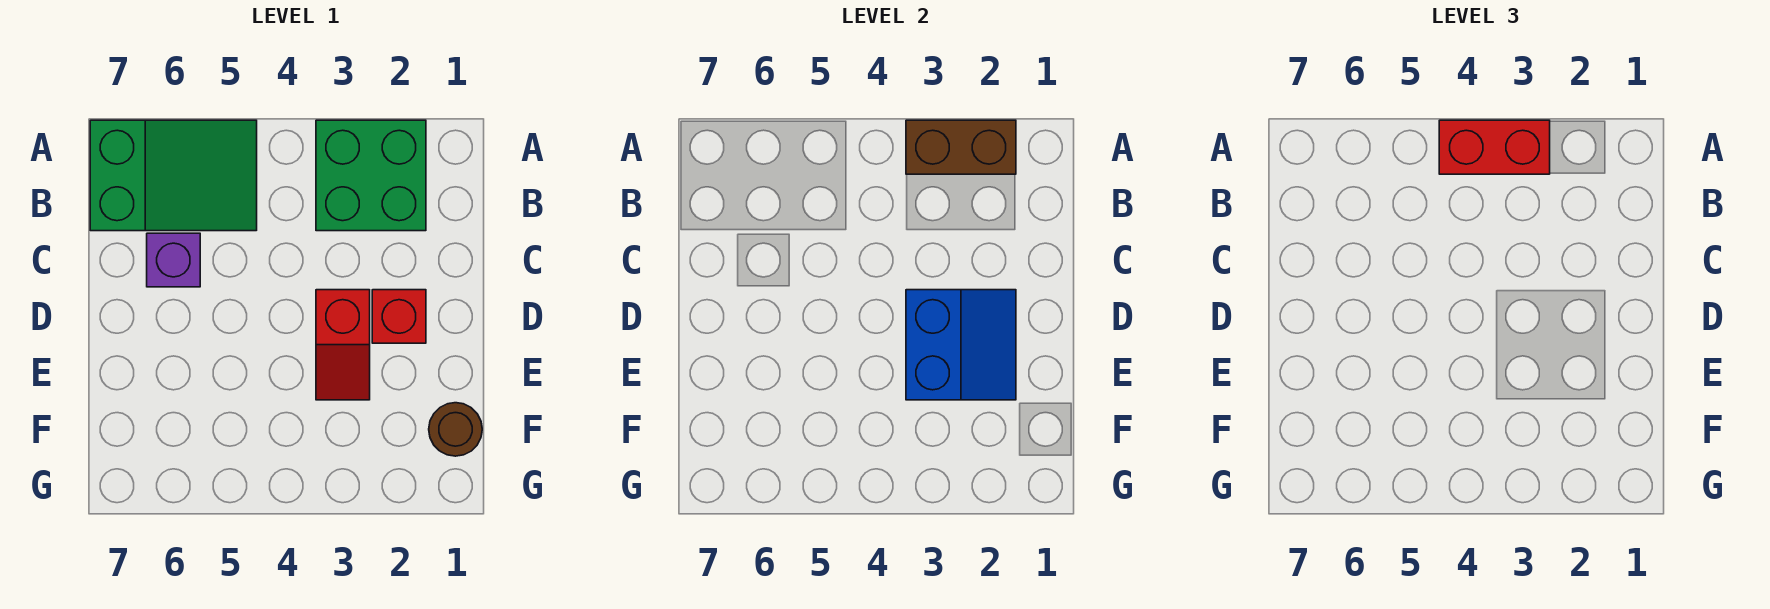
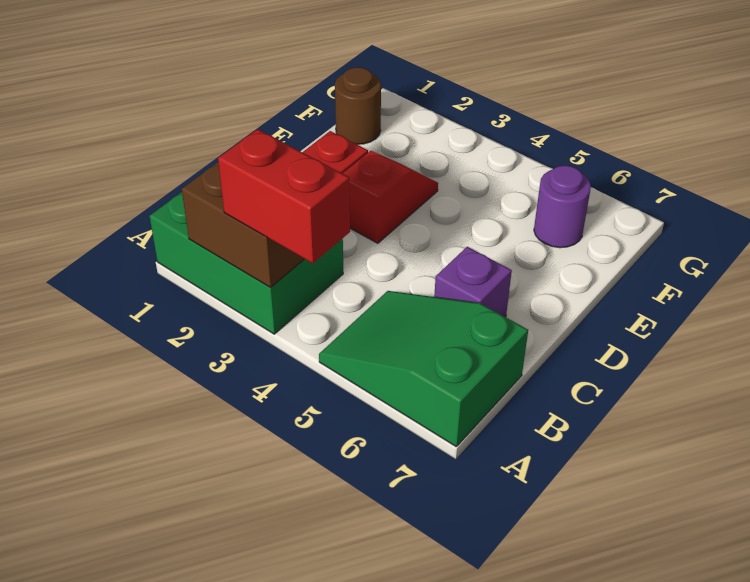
green brick A2:B3 level 1 -> green brick A1:B3 level 1
blue slope D2:E3 level 2 top 3 -> none
none -> purple round brick F6 level 1

